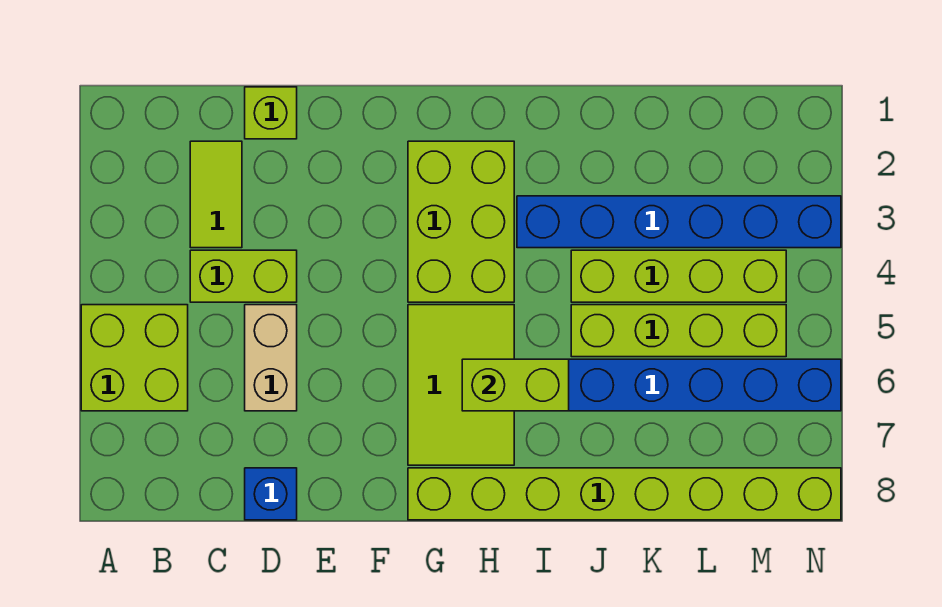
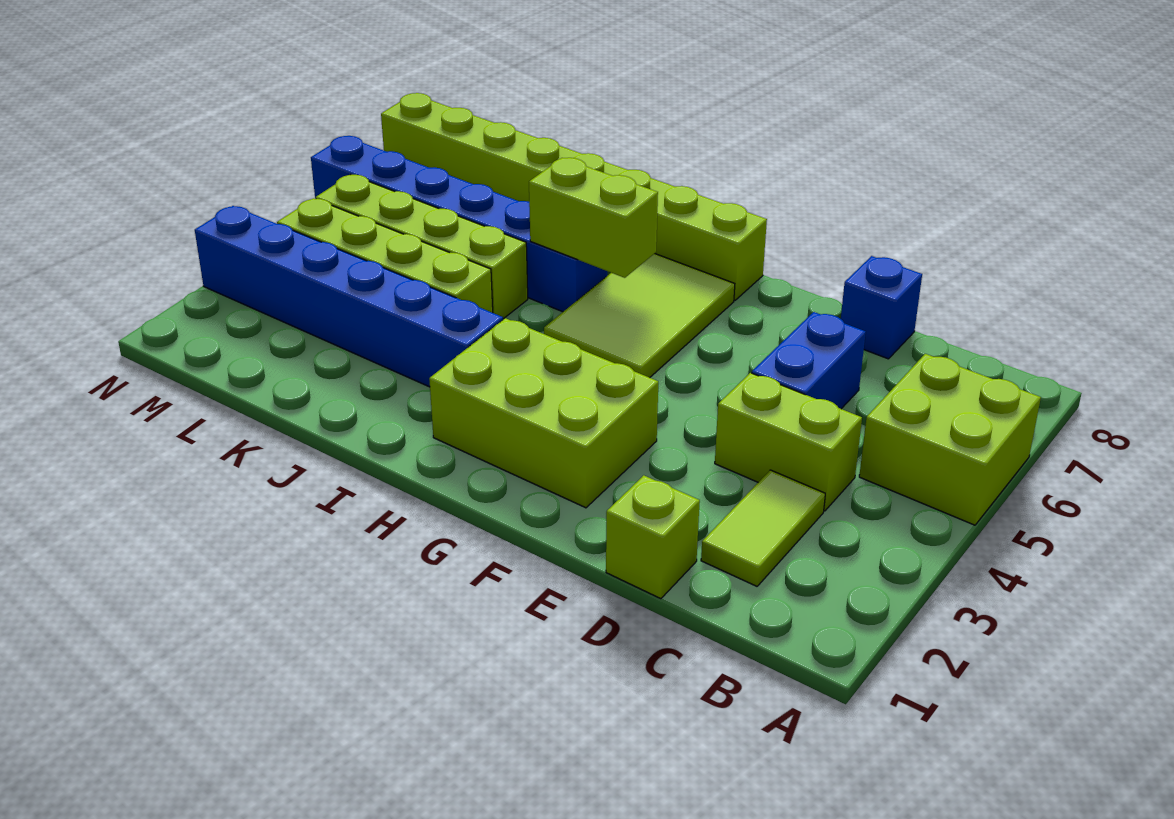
tan brick D5:D6 level 1 -> blue brick D5:D6 level 1
lime brick G2:H4 level 1 -> lime brick F2:H3 level 1

